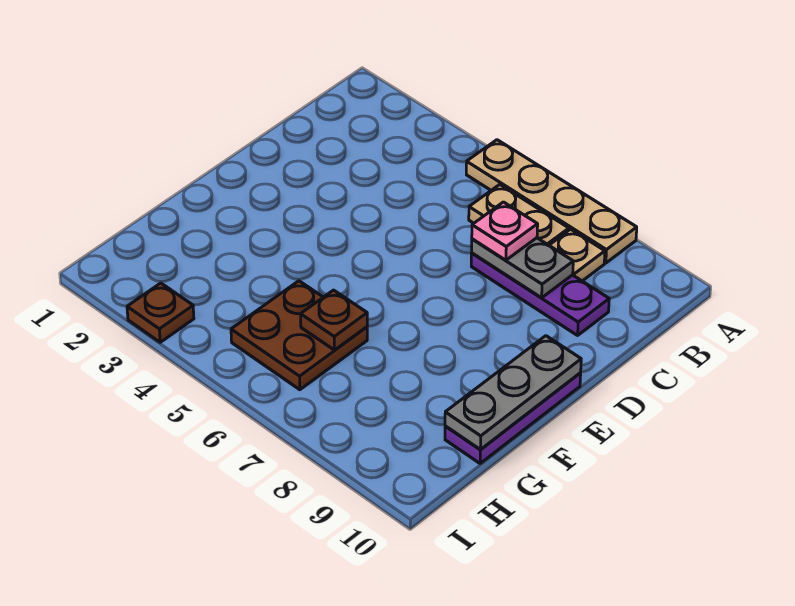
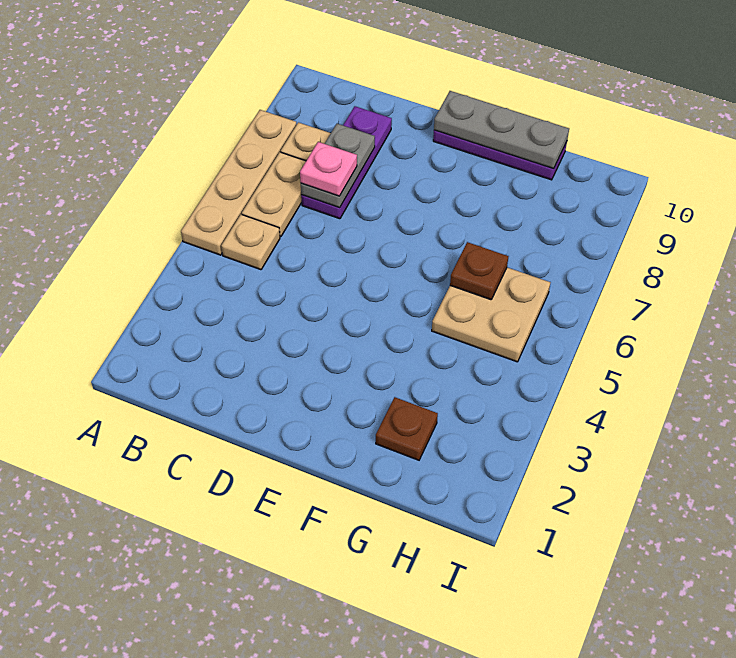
none -> tan plate B5 level 1
brown plate G5:H6 level 1 -> tan plate G5:H6 level 1
brown plate I3 level 1 -> brown plate G2 level 1

